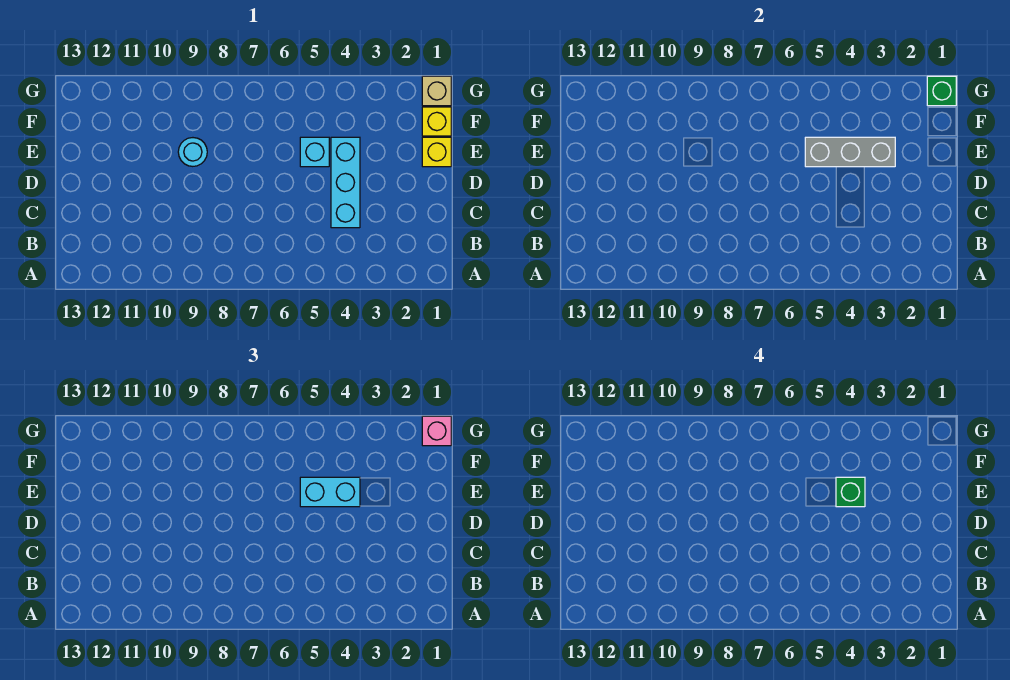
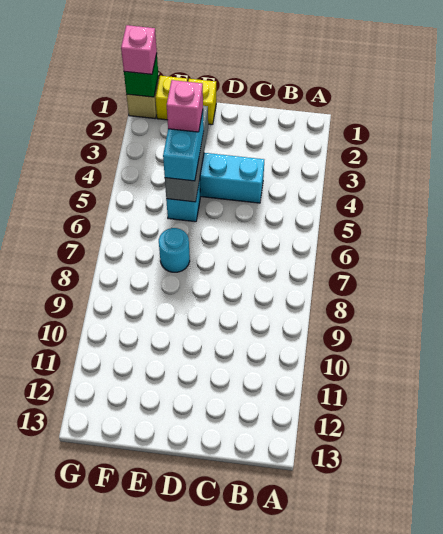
green brick E4 level 4 -> pink brick E4 level 4
cyan round brick E9 level 1 -> cyan round brick E7 level 1

